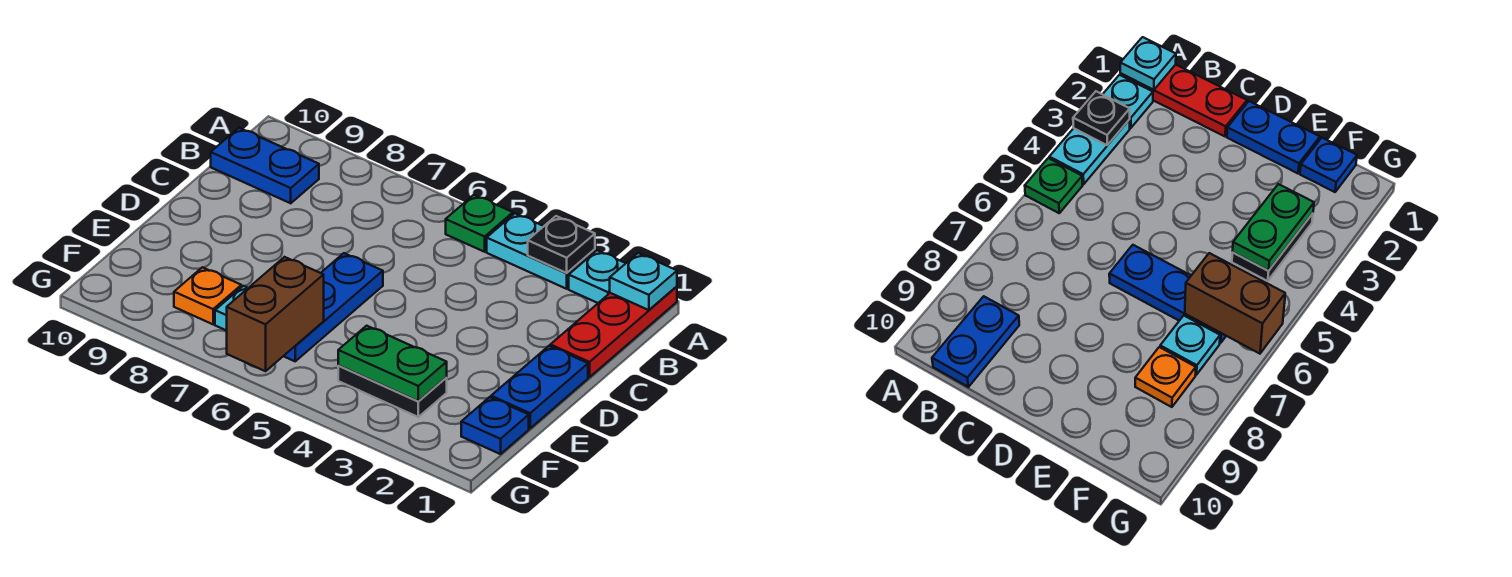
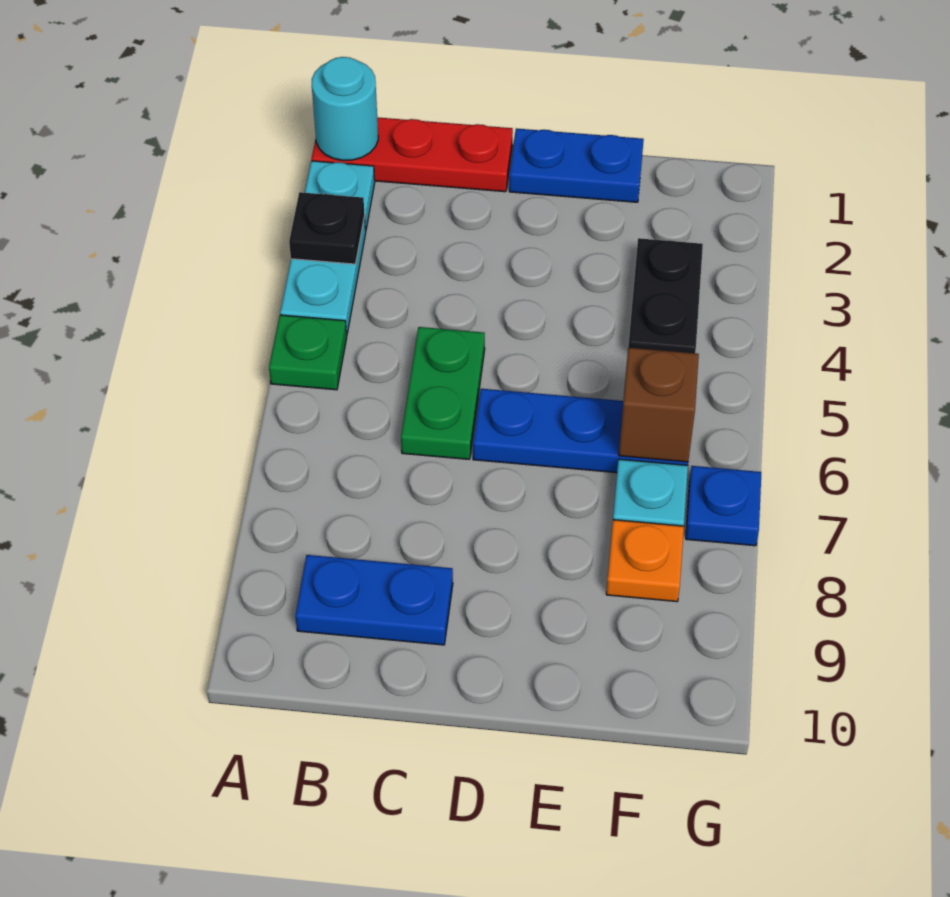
cyan plate A1 level 2 -> cyan round brick A1 level 2
blue plate B9:B10 level 1 -> blue plate B9:C9 level 1
blue plate F1 level 1 -> blue plate G7 level 1
green plate F3:F4 level 2 -> green plate C5:C6 level 1
brown brick F6:G6 level 2 -> brown brick F6 level 2

